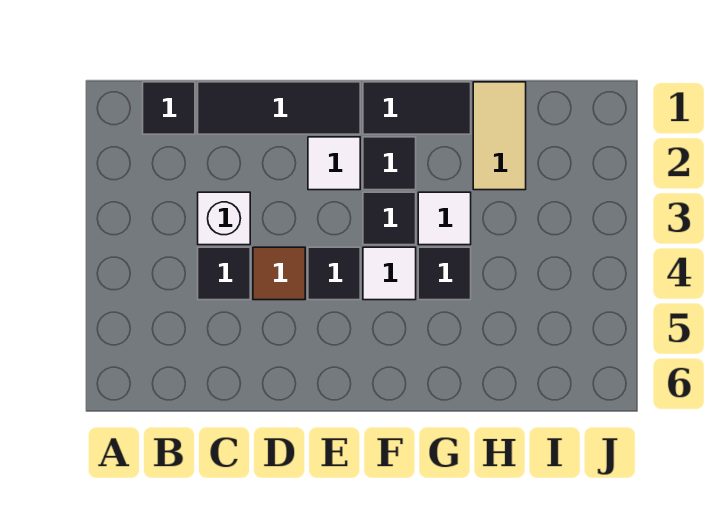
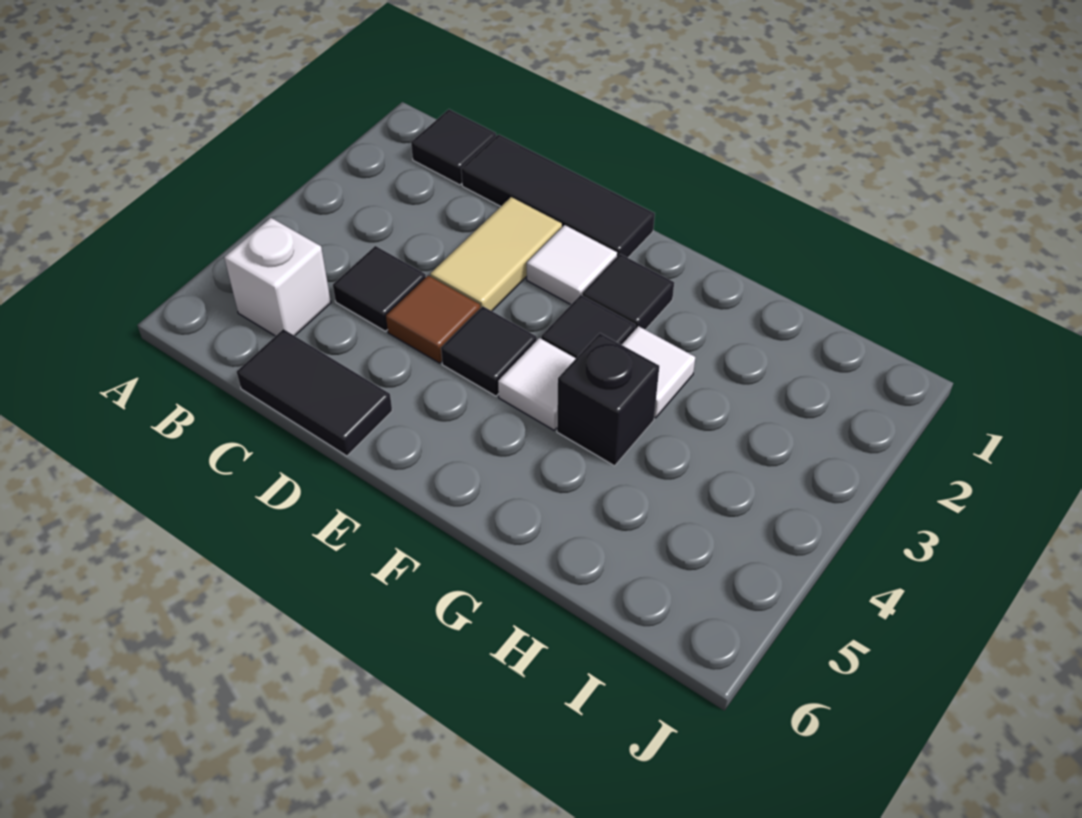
white brick C3 level 1 -> white brick B5 level 1
black tile F1:G1 level 1 -> black tile C6:D6 level 1
black tile G4 level 1 -> black brick G4 level 1
tan tile H1:H2 level 1 -> tan tile D2:D3 level 1

